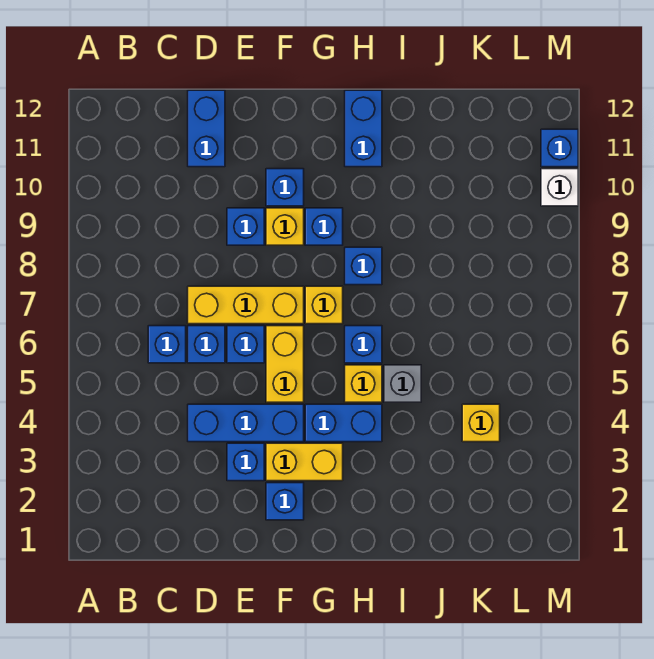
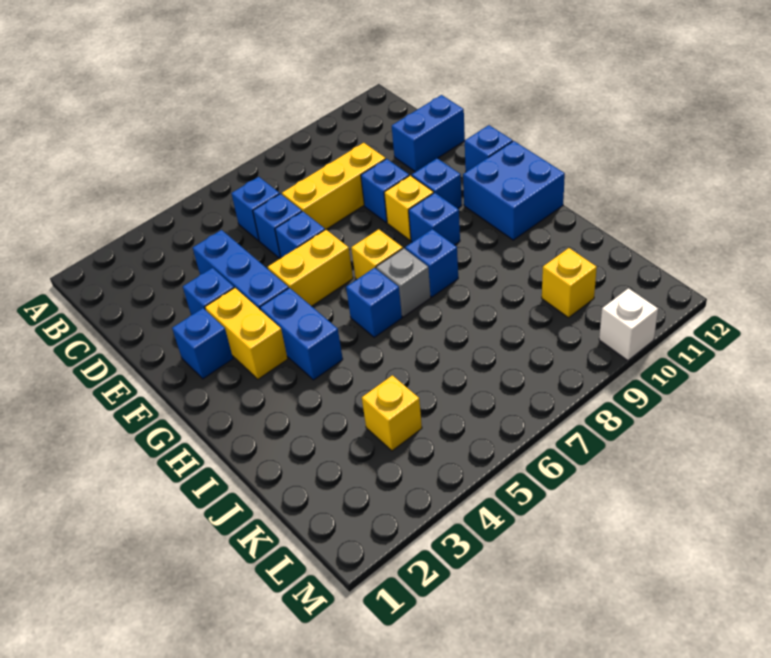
yellow brick D7:F7 level 1 -> yellow brick D7:D9 level 1
yellow brick H5 level 1 -> yellow brick K10 level 1
blue brick H11:H12 level 1 -> blue brick G11:H12 level 1
grey brick I5 level 1 -> grey brick H7 level 1
blue brick M11 level 1 -> blue brick F12 level 1

